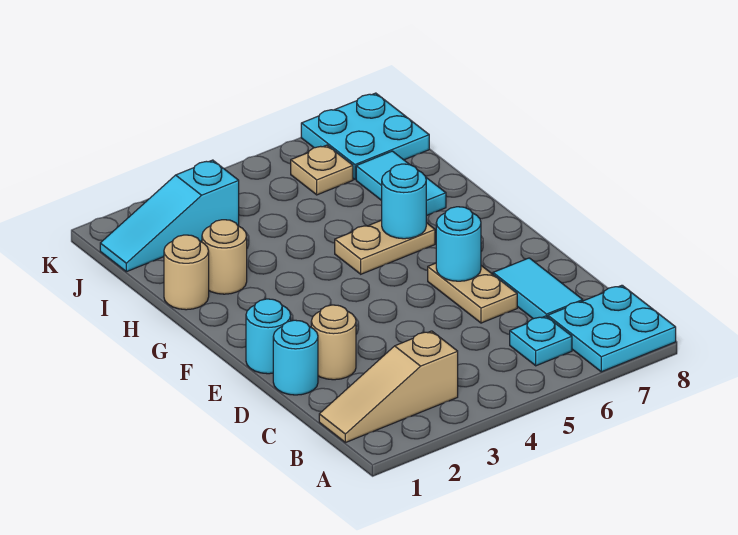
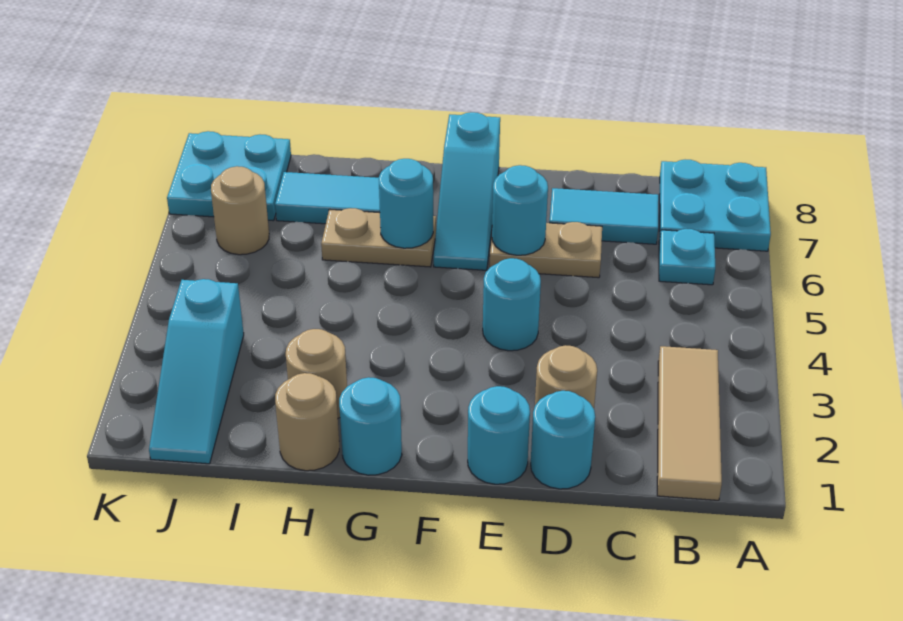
tan slope B1:B3 level 1 top 3 -> tan tile B1:B3 level 1
none -> cyan round brick E4 level 1
none -> cyan slope F6:F8 level 1 top 8
none -> cyan round brick G1 level 1
tan plate G5:G6 level 1 -> tan plate G6:H6 level 1
tan plate J6 level 1 -> tan round brick J6 level 1

